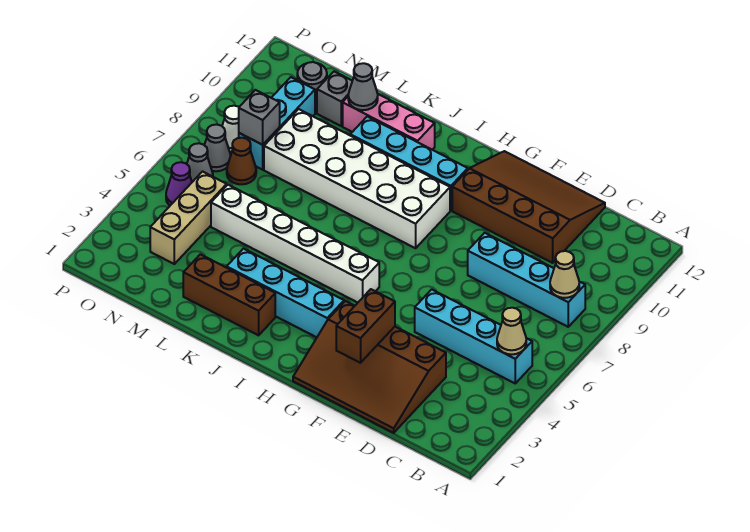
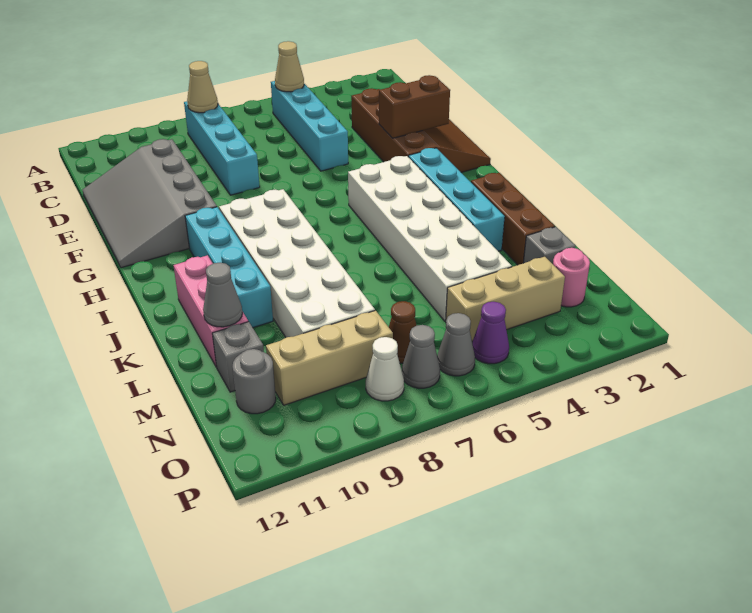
brown slope D10:G12 level 1 top 10 -> grey slope D10:G12 level 1 top 10
white brick H5:M5 level 1 -> white brick H4:M5 level 1
none -> pink round brick N2 level 1
cyan brick N8:N10 level 1 -> tan brick N8:N10 level 1
grey brick N8 level 2 -> grey brick M2 level 1

